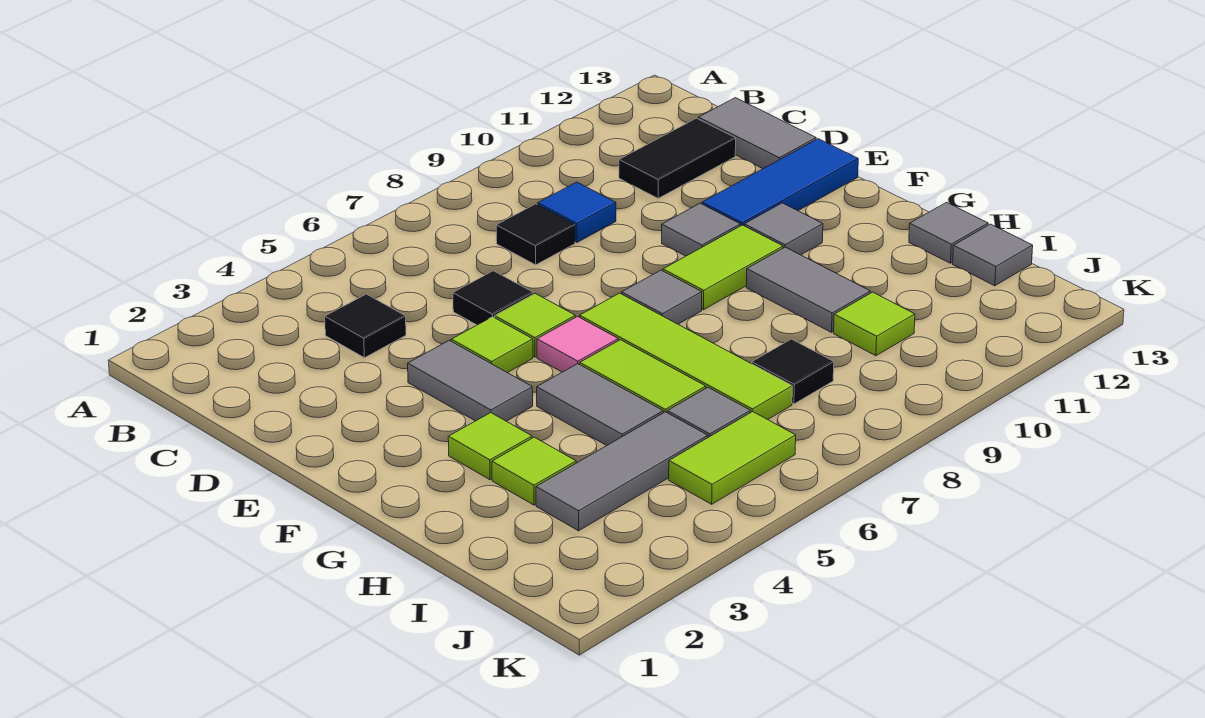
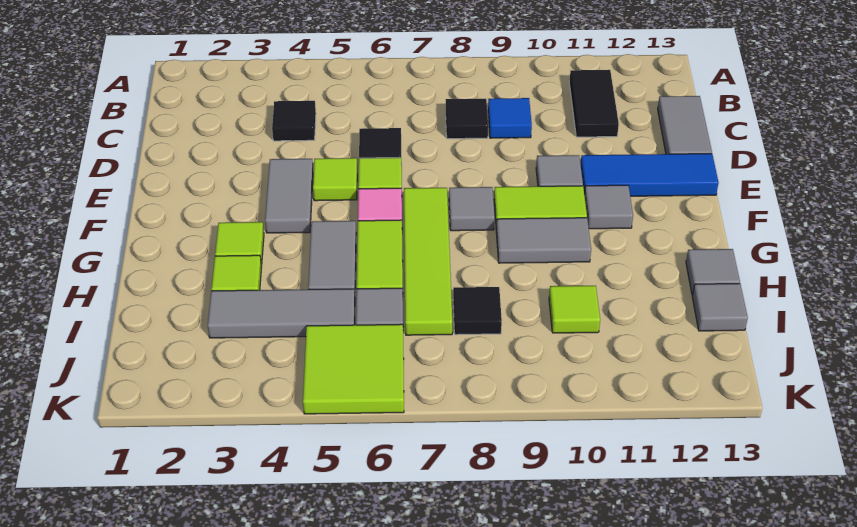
black tile C11:C12 level 1 -> black tile B11:C11 level 1
grey tile G10:H10 level 1 -> grey tile G9:G10 level 1
lime tile J5:J6 level 1 -> lime tile J5:K6 level 1

